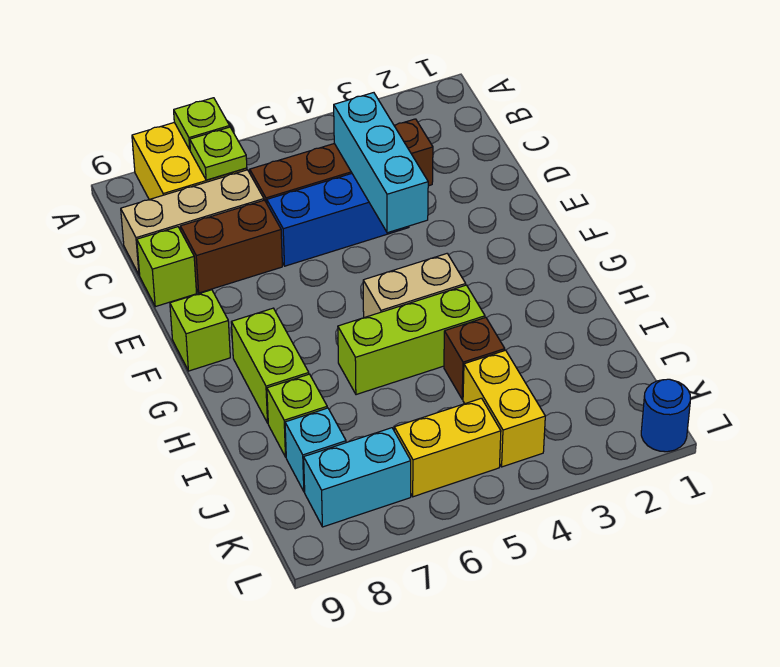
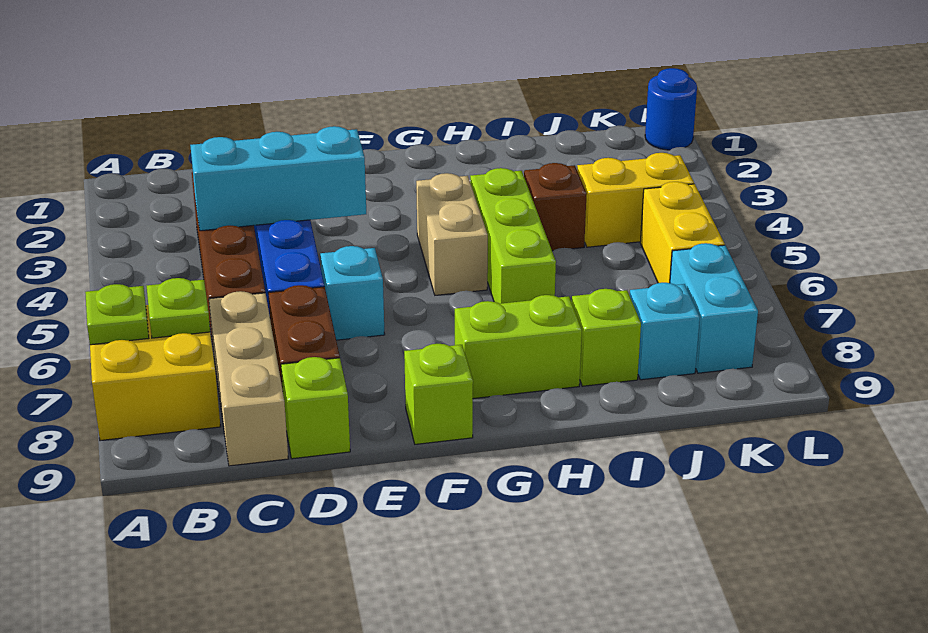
none -> cyan brick E6 level 1

